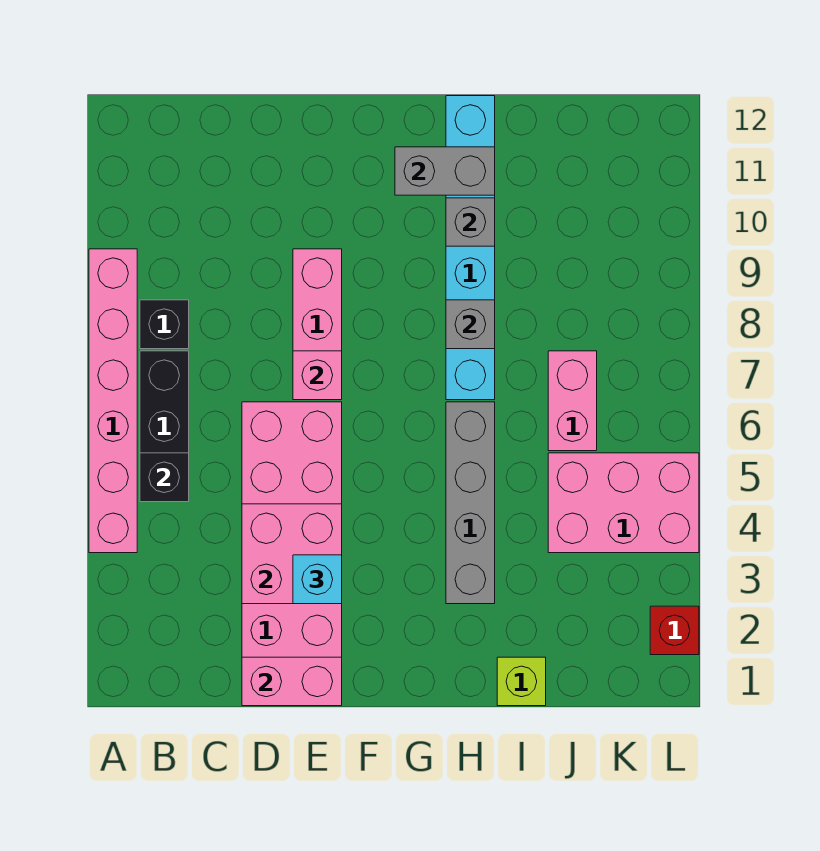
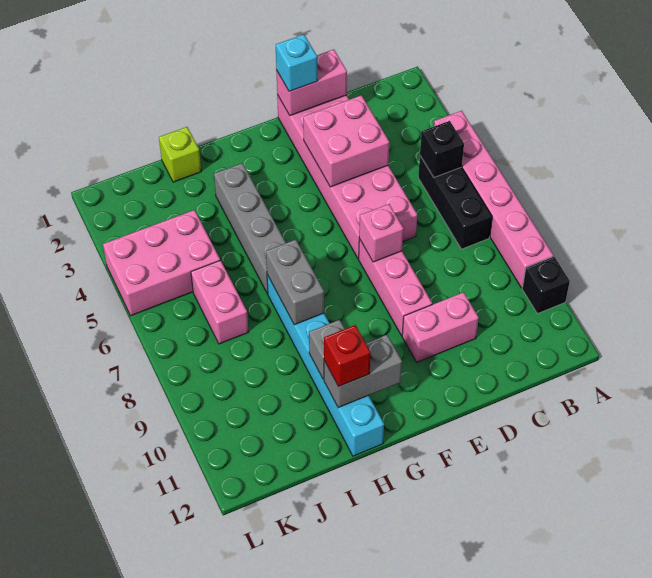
black brick B8 level 1 -> black brick A10 level 1
none -> pink brick D10:E10 level 1
cyan brick E3 level 3 -> cyan brick E1 level 3
grey brick H8 level 2 -> grey brick H7:H8 level 2
red brick L2 level 1 -> red brick H11 level 3

